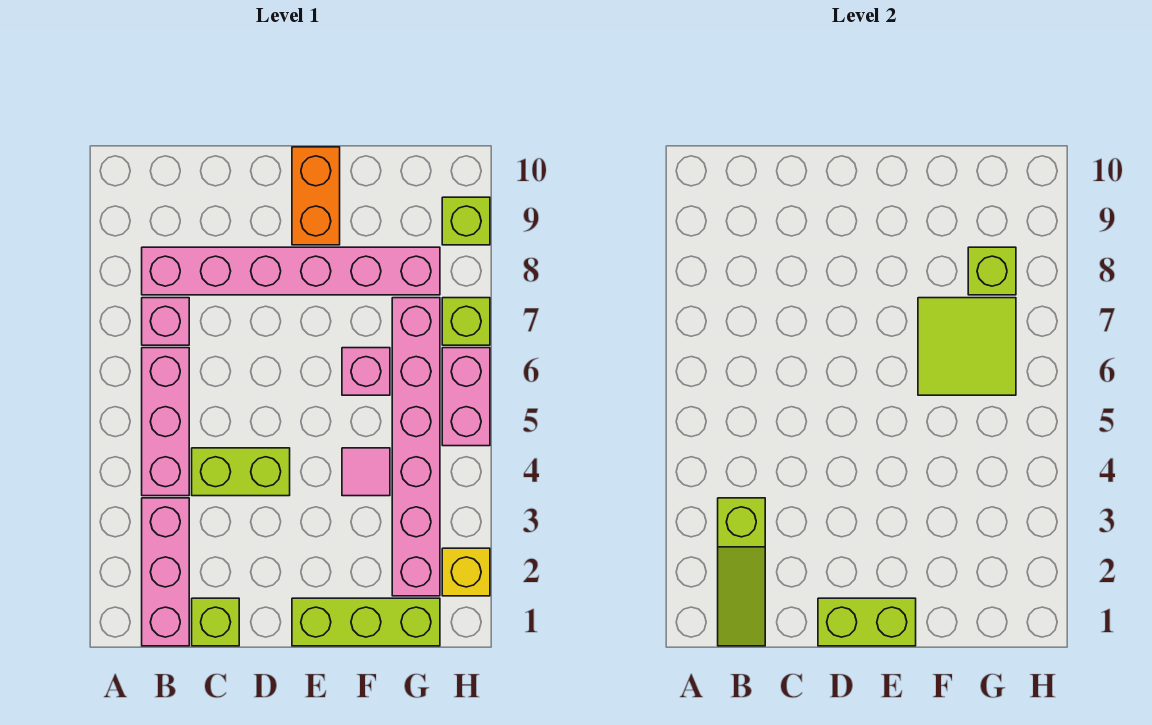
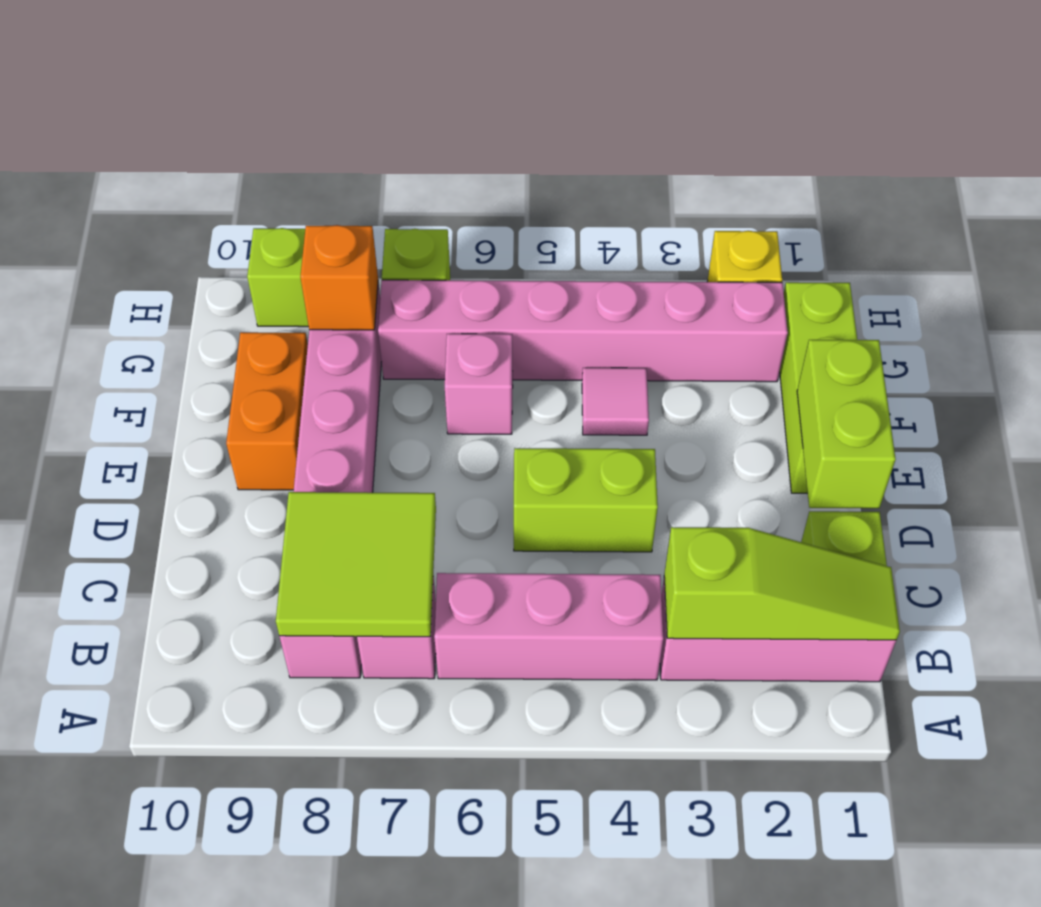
lime brick C4:D4 level 1 -> lime brick D4:D5 level 1
orange brick E9:E10 level 1 -> orange brick E9:F9 level 1
lime tile F6:G7 level 2 -> lime tile B7:C8 level 2
lime brick G8 level 2 -> orange brick G8 level 2
pink brick H5:H6 level 1 -> none

